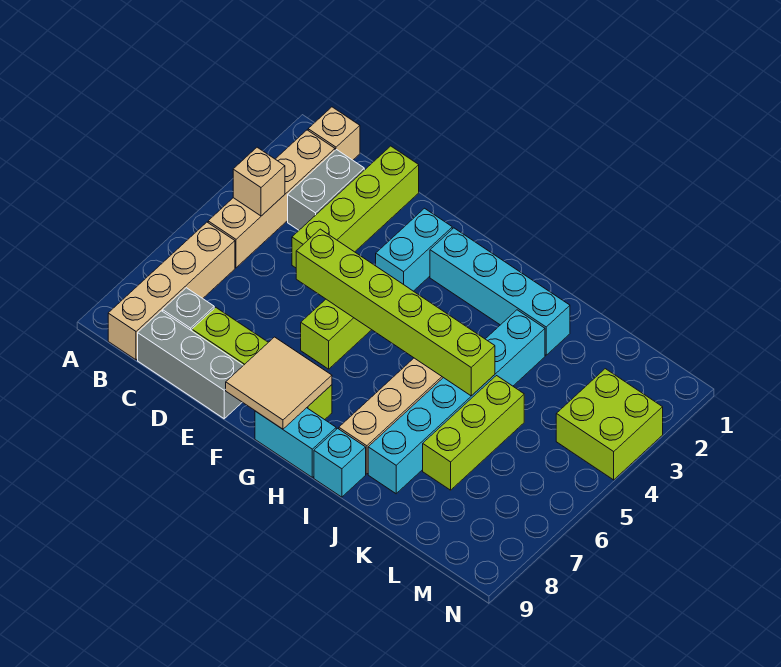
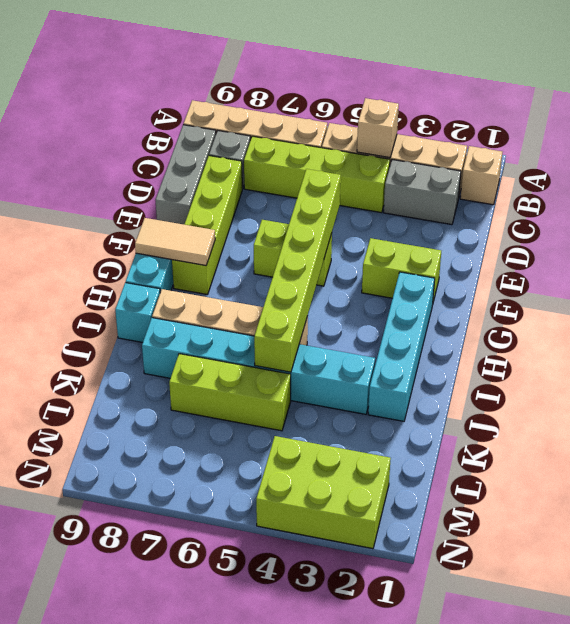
lime brick D1:D4 level 1 -> lime brick C4:C7 level 1
cyan brick F2:F3 level 1 -> lime brick F2:F3 level 1
tan tile F8:G9 level 2 -> tan tile G8:G9 level 2
lime brick M3:N4 level 1 -> lime brick M2:N4 level 1

